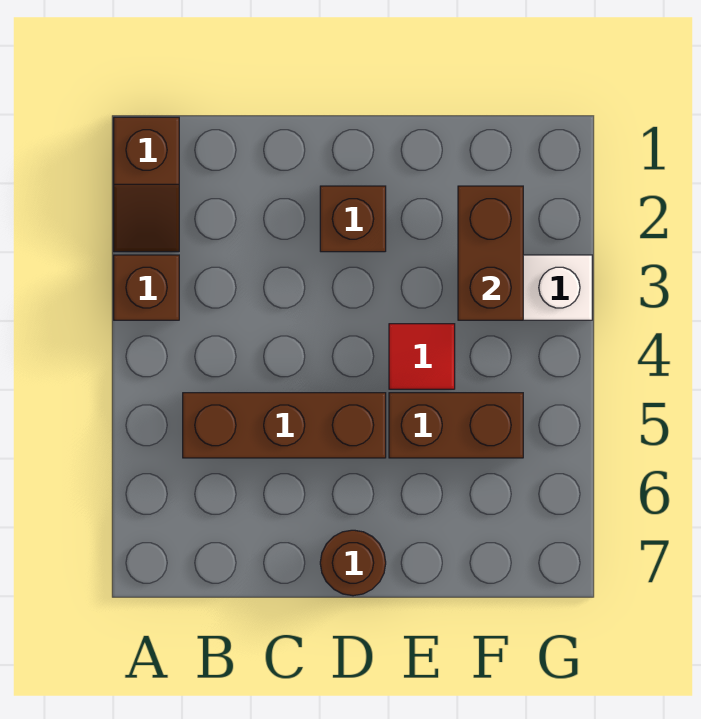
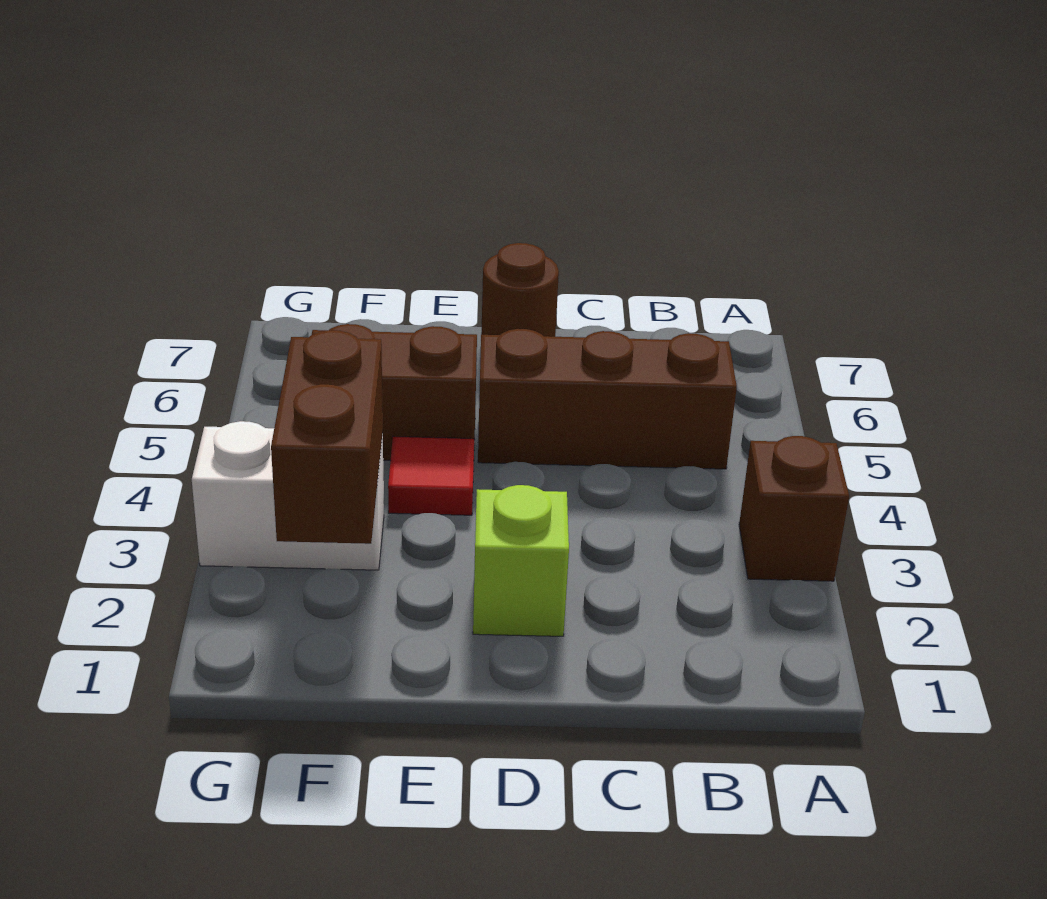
brown slope A1:A2 level 1 top 1 -> none
brown brick D2 level 1 -> lime brick D2 level 1

